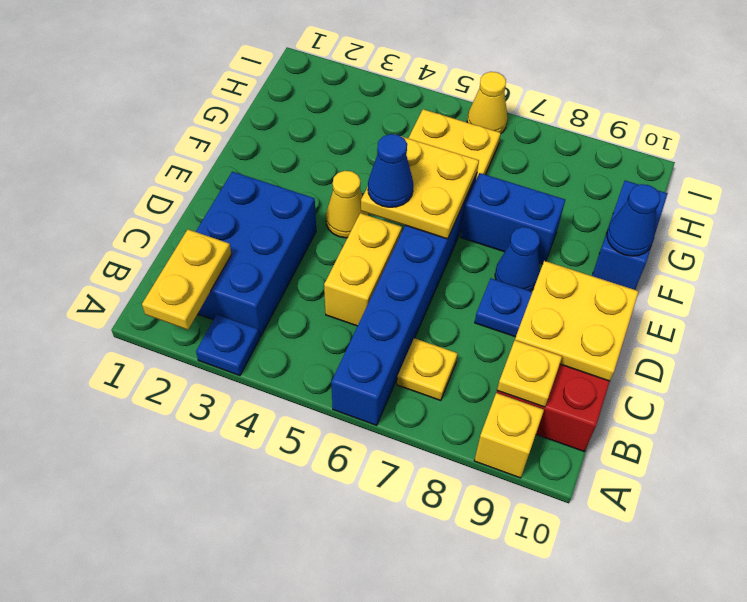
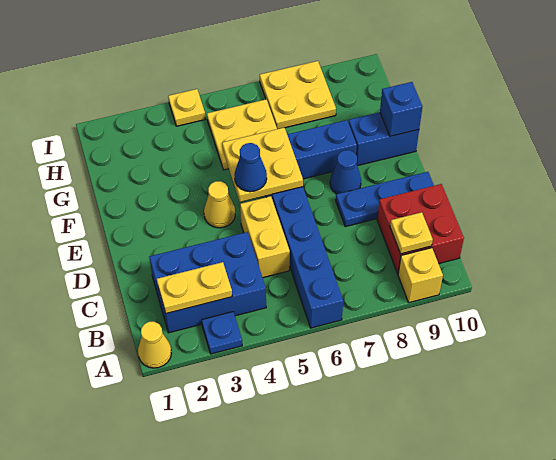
yellow plate A2:B2 level 2 -> yellow plate B2:B3 level 2
blue brick B2:D3 level 1 -> blue brick B2:C4 level 1
yellow plate B7 level 1 -> yellow plate I4 level 1
yellow plate C9:D10 level 2 -> yellow plate H7:I8 level 1
blue brick F10:G10 level 1 -> blue brick F9:F10 level 1
blue cone F10 level 2 -> blue brick F10 level 2
yellow cone I6 level 1 -> yellow cone A1 level 1

